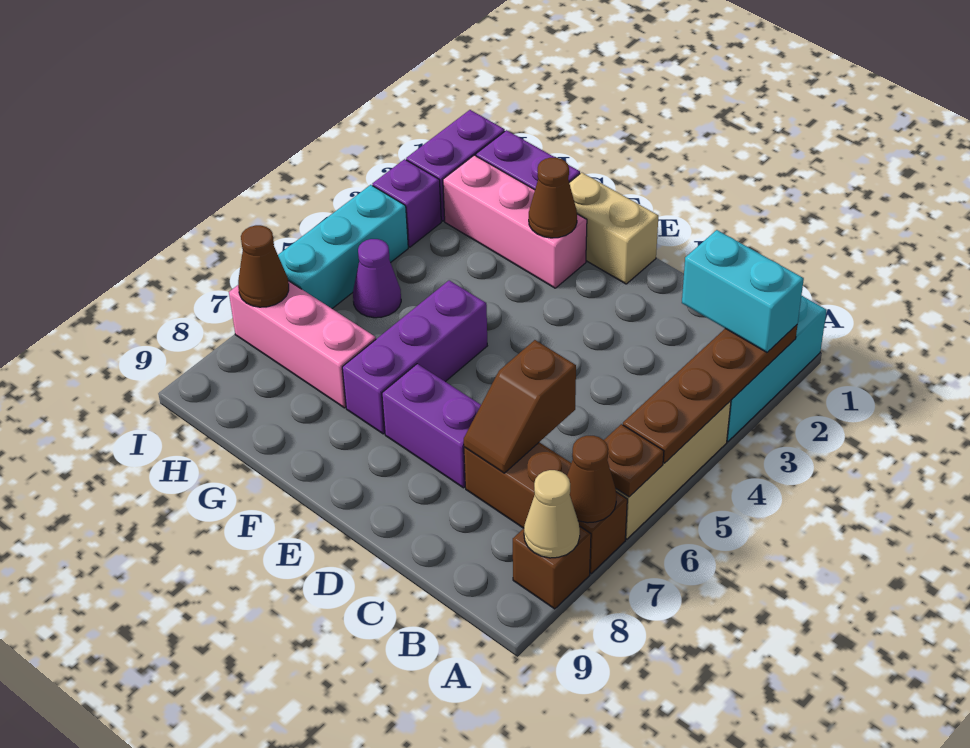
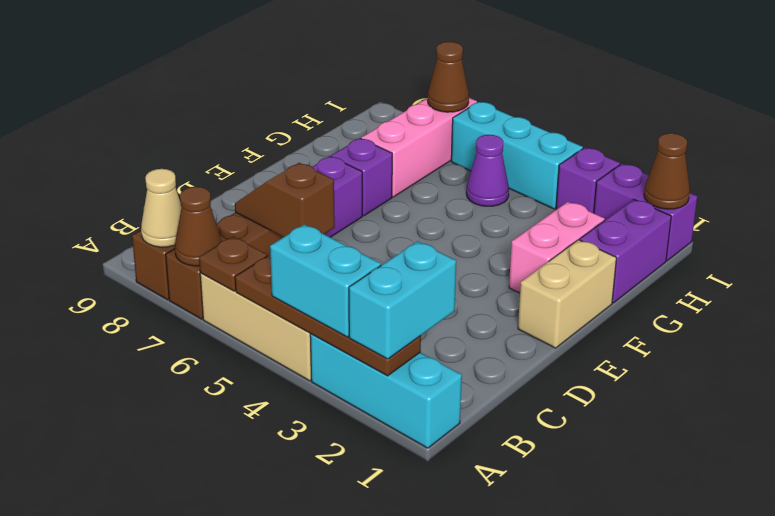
none -> cyan brick A3:A4 level 3
pink brick F2:H2 level 1 -> pink brick F2:G2 level 1
brown cone F2 level 2 -> brown cone I1 level 2
purple brick F5:F7 level 1 -> purple brick F7 level 1

